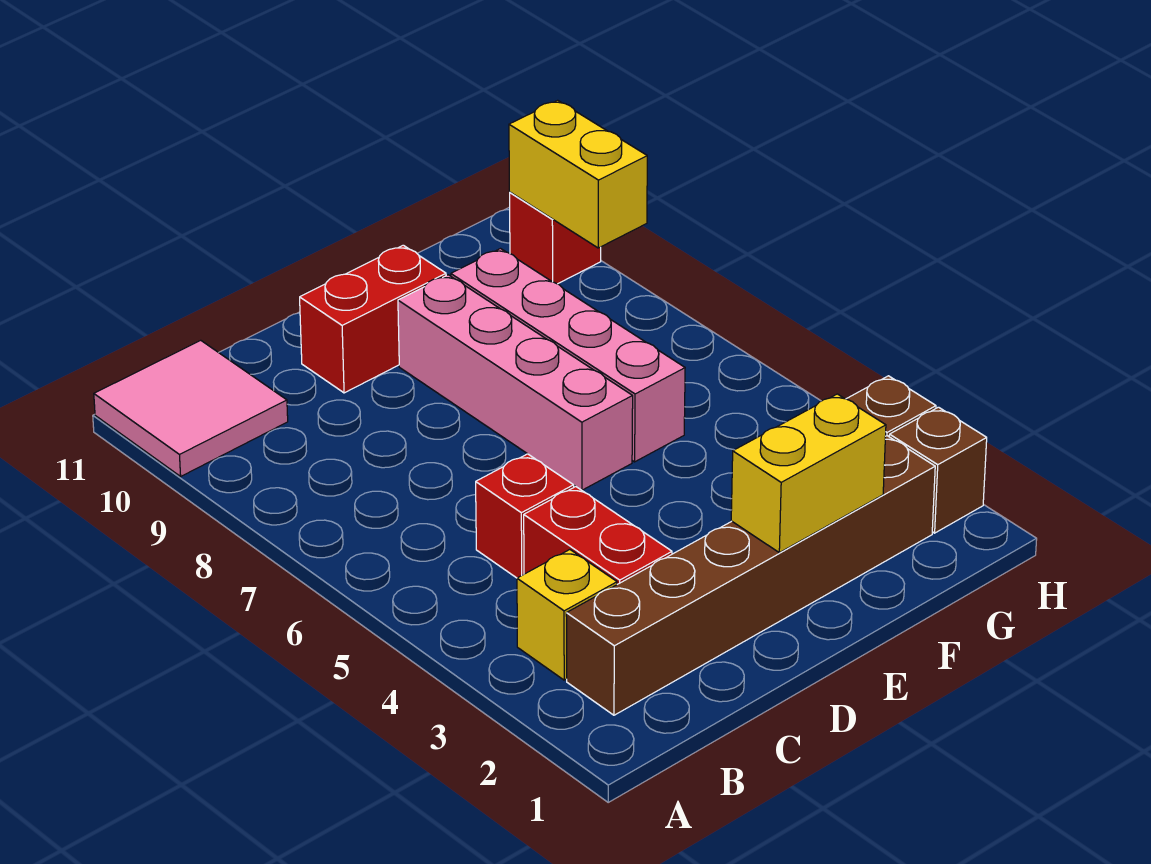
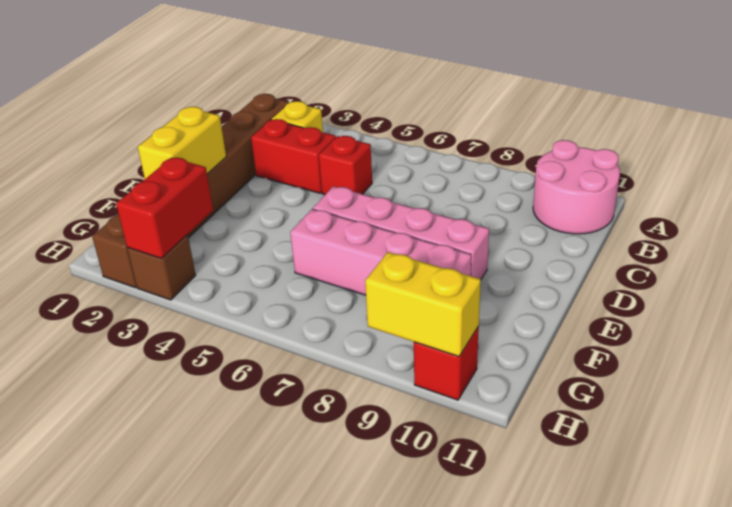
pink tile A10:B11 level 1 -> pink round brick A10:B11 level 1
red brick D10:E10 level 1 -> red brick G3:H3 level 2

